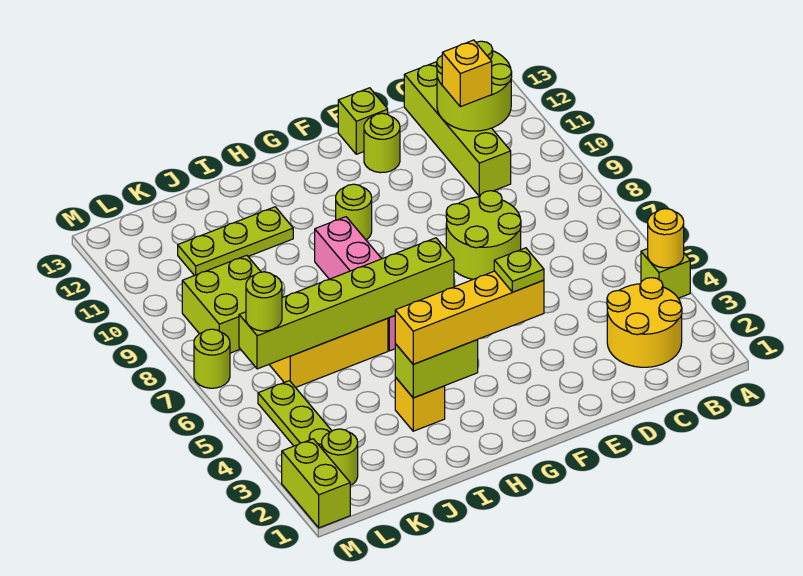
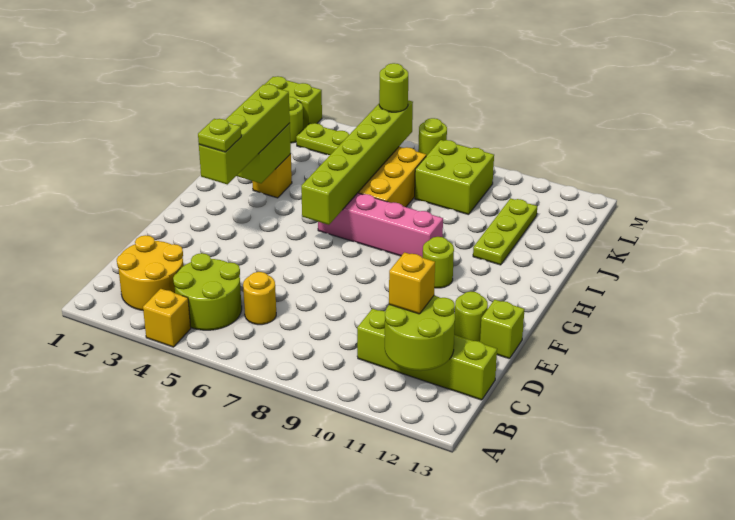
lime brick A4 level 1 -> yellow brick A4 level 1
yellow round brick A4 level 2 -> yellow round brick C6 level 1
lime round brick D7:E8 level 1 -> lime round brick B4:C5 level 1
yellow brick F3:I3 level 3 -> lime brick F3:I3 level 3

